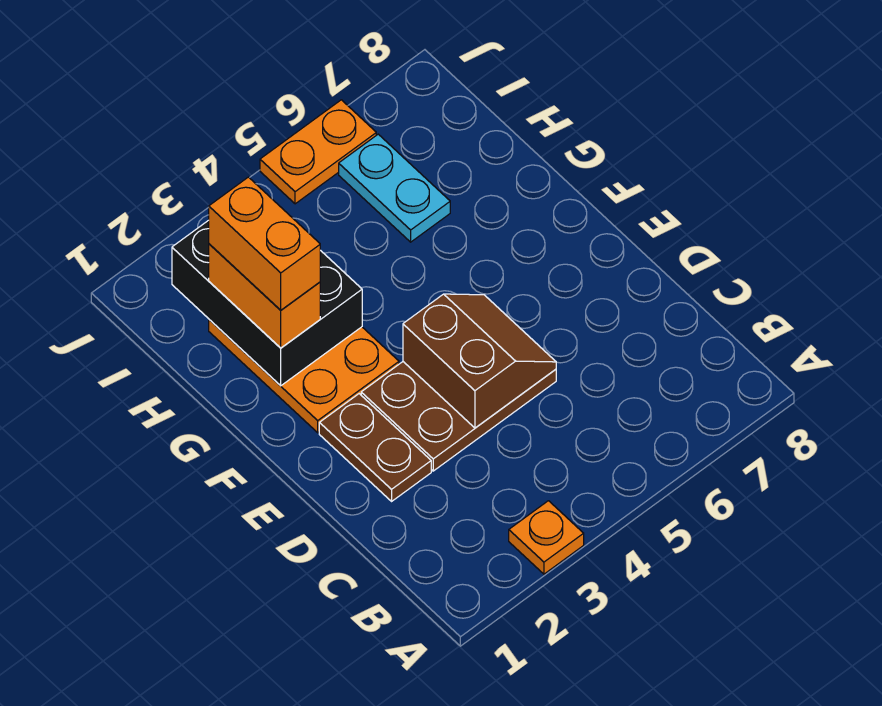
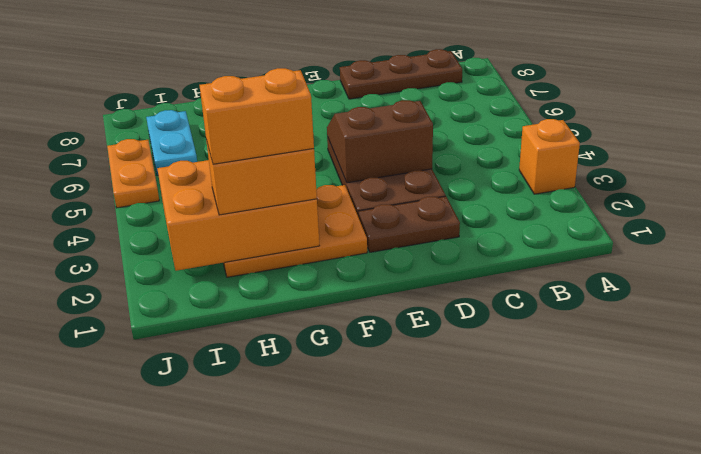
orange plate A3 level 1 -> orange brick A3 level 1
none -> brown plate B8:D8 level 1
black brick G2:I3 level 2 -> orange brick G2:I3 level 2
cyan plate H6:I6 level 1 -> cyan plate I6:I7 level 1

